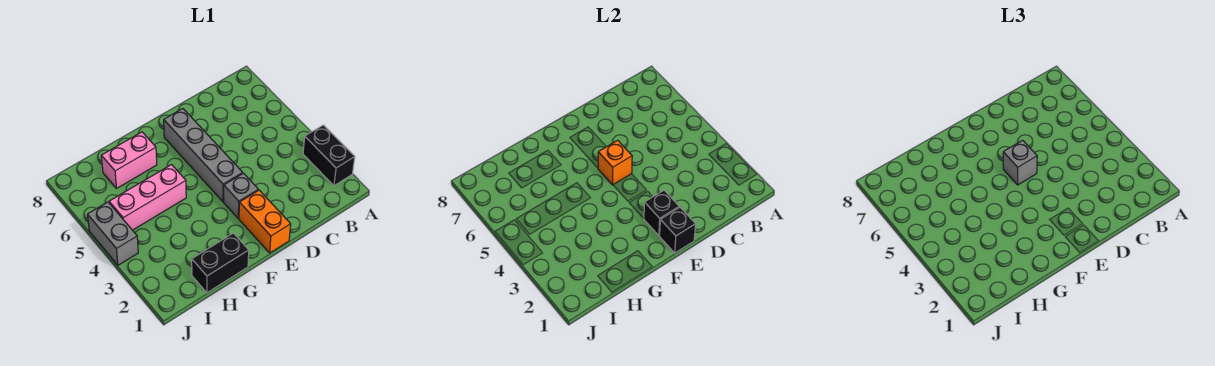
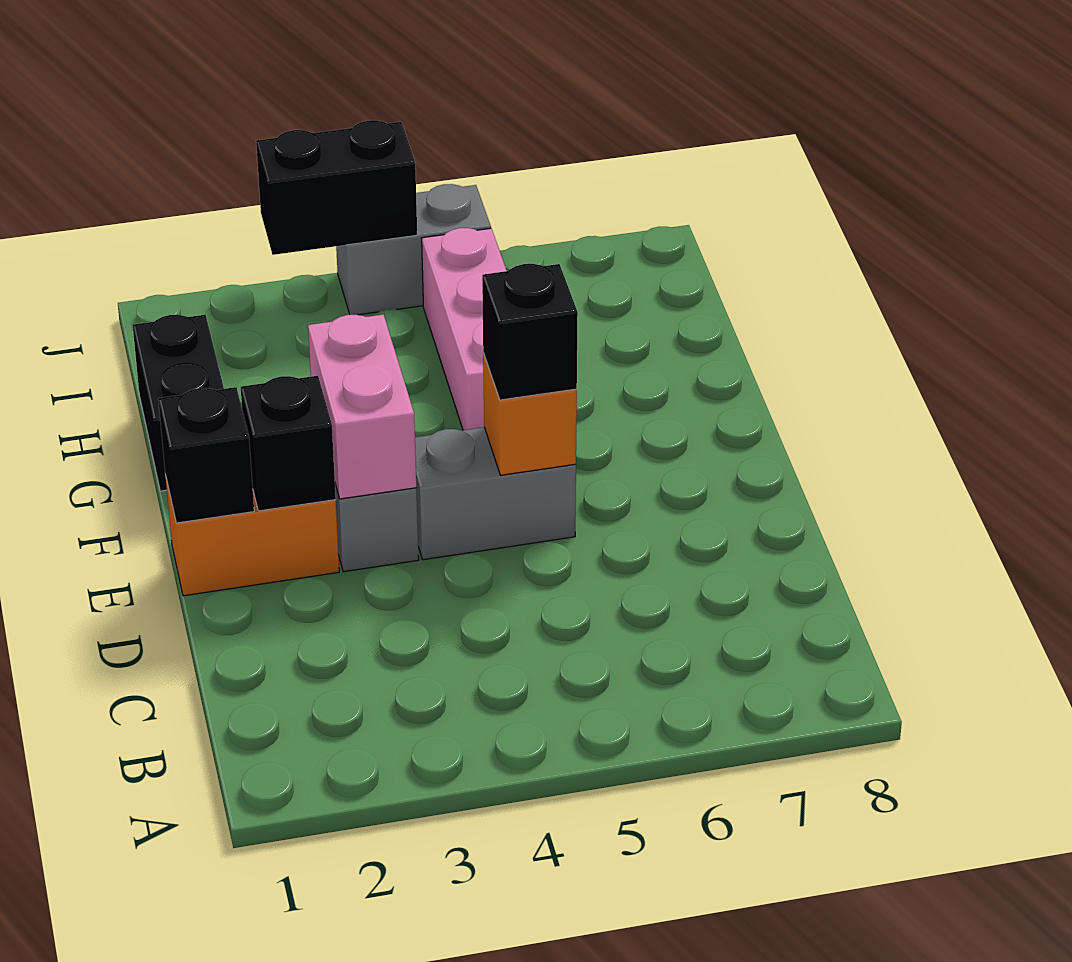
black brick A2:A3 level 1 -> black brick J3:J4 level 2
grey brick E4:E7 level 1 -> grey brick E4:E5 level 1
grey brick E5 level 3 -> black brick E5 level 3
pink brick G7:H7 level 1 -> pink brick E3:F3 level 2

